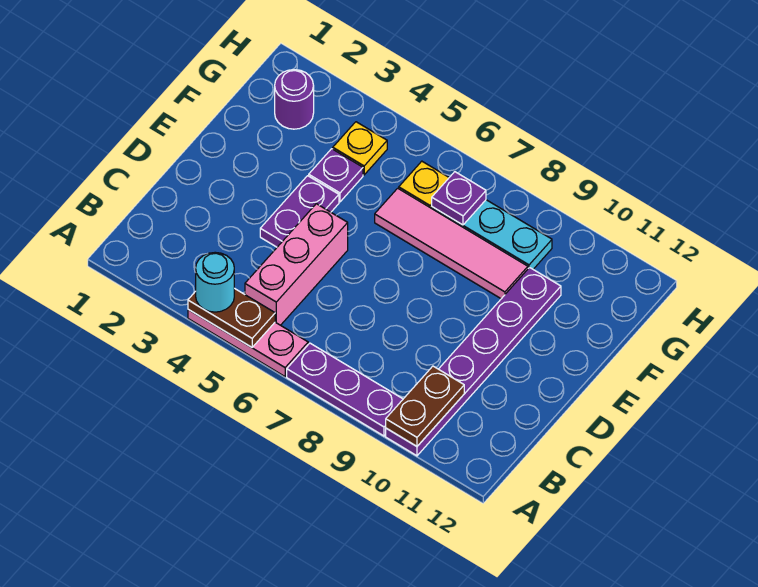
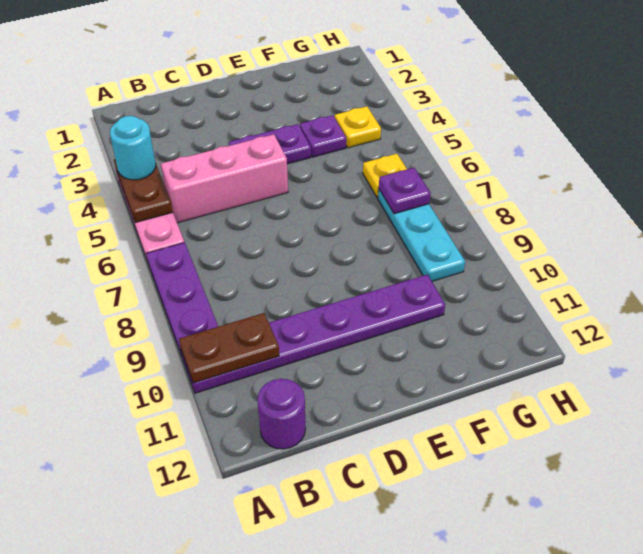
pink tile F6:F9 level 1 -> none
purple round brick G2 level 1 -> purple round brick B12 level 1

